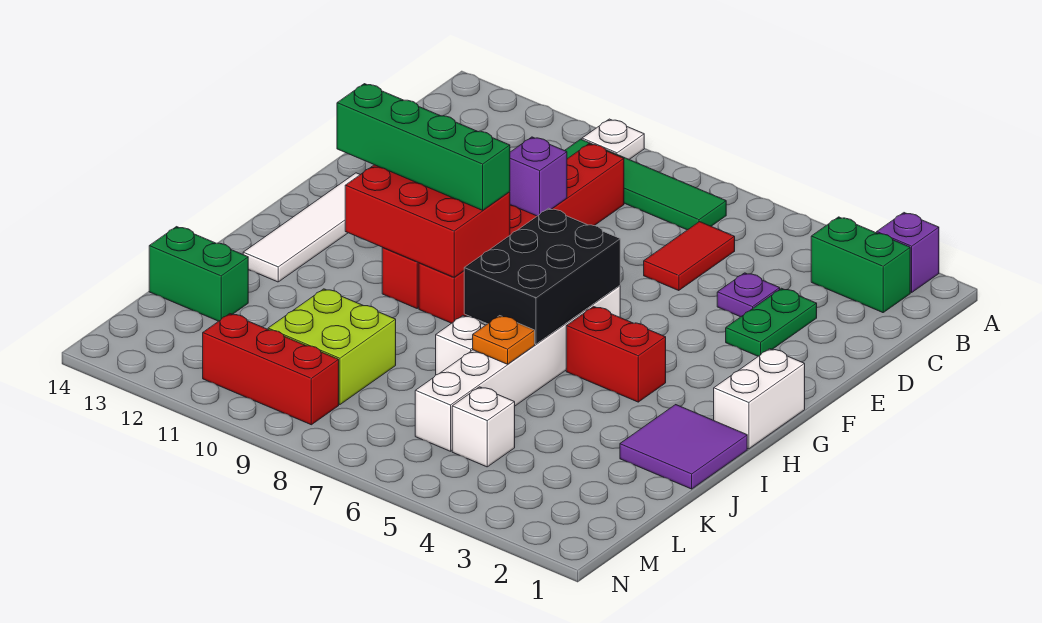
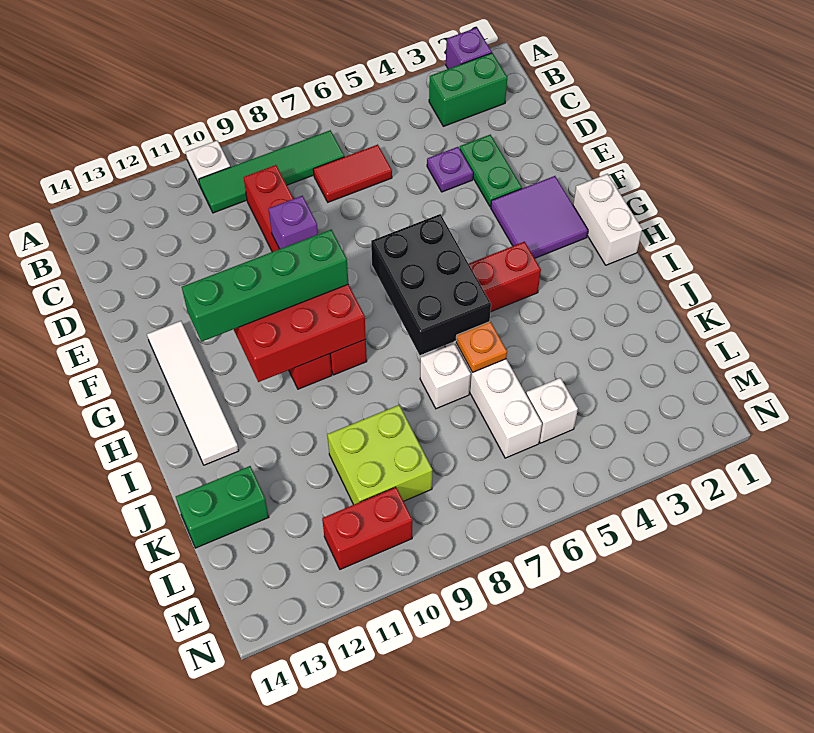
red tile C6:D6 level 1 -> red tile C6:C7 level 1
purple tile I1:J2 level 1 -> purple tile F2:G3 level 1
red brick M9:M11 level 1 -> red brick M10:M11 level 1

